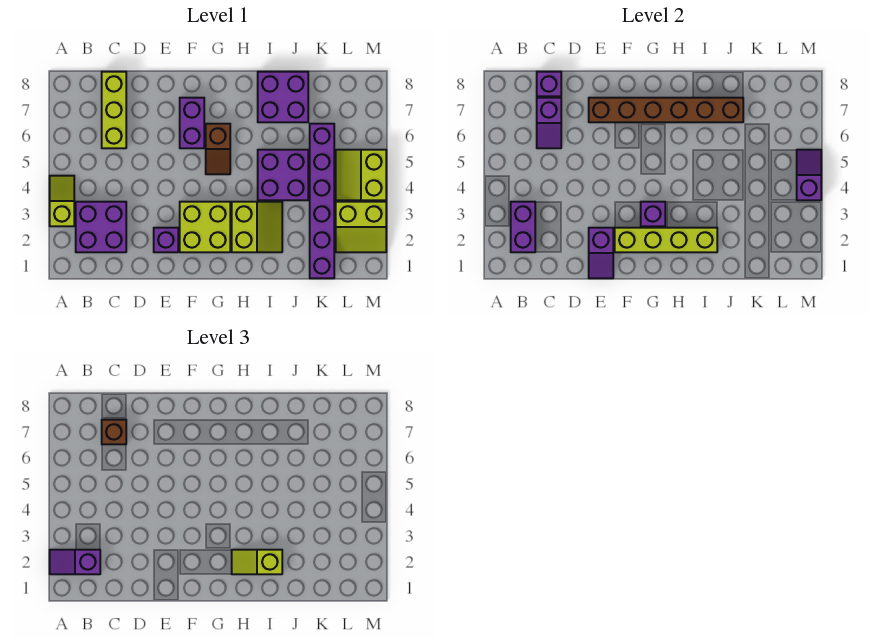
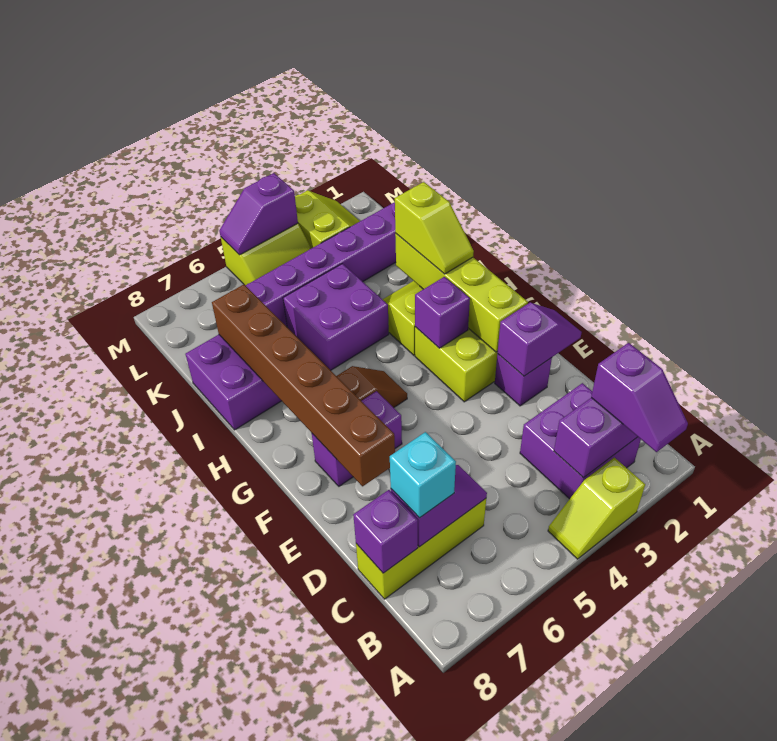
brown brick C7 level 3 -> cyan brick C7 level 3

